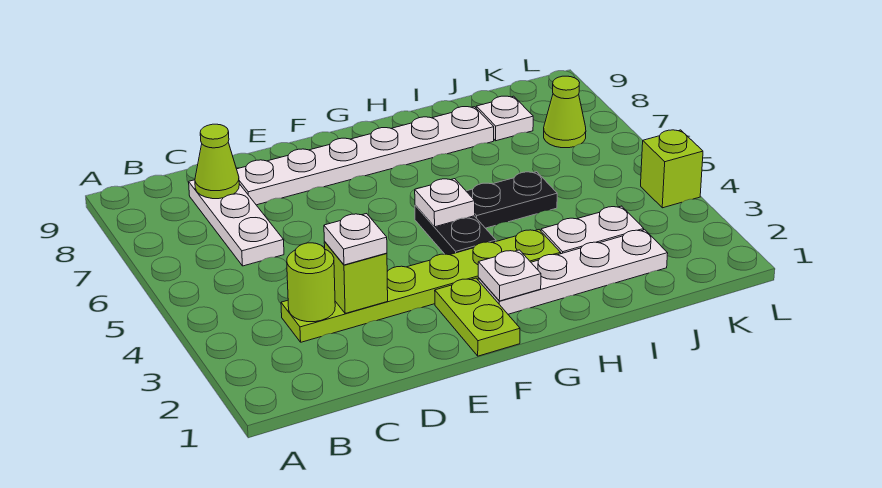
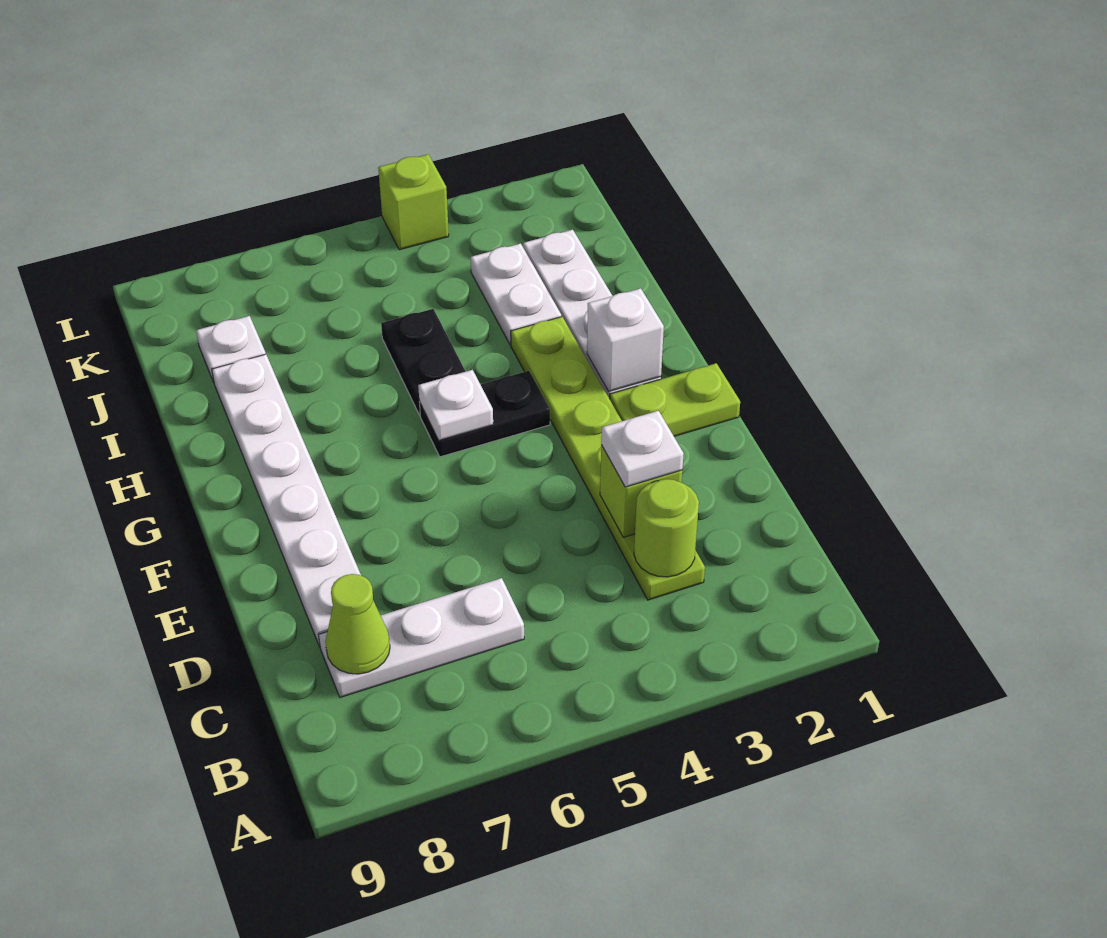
white plate G2 level 2 -> white brick G2 level 2
lime cone K7 level 1 -> none

